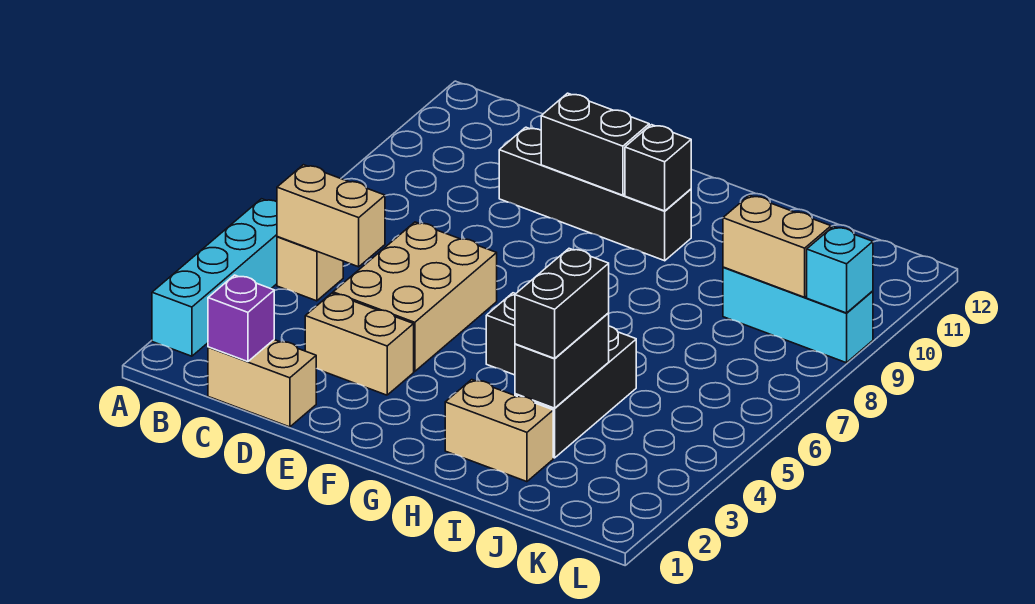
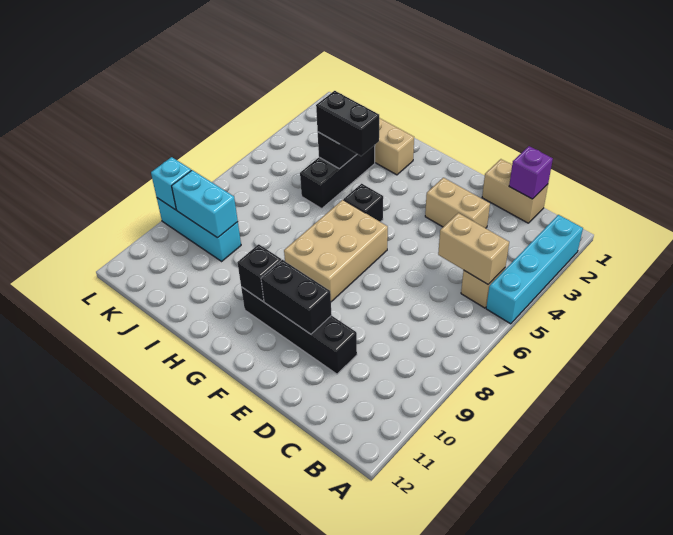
tan brick D4:E6 level 1 -> tan brick F6:G8 level 1
black brick I3:I4 level 3 -> black brick H4:I4 level 3
tan brick J9:K9 level 2 -> cyan brick J9:K9 level 2

